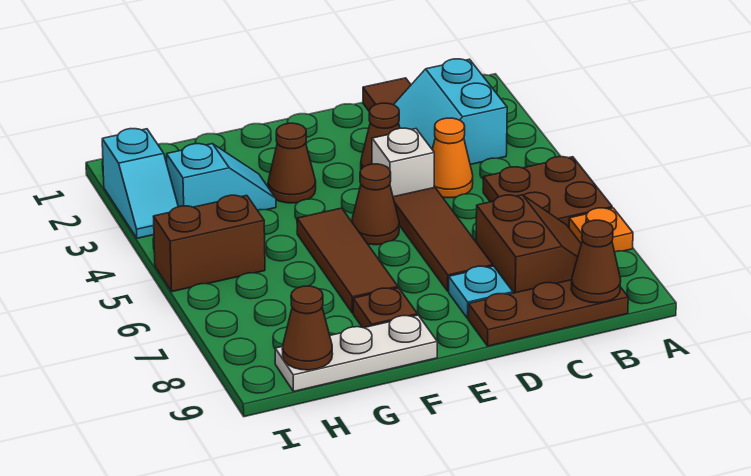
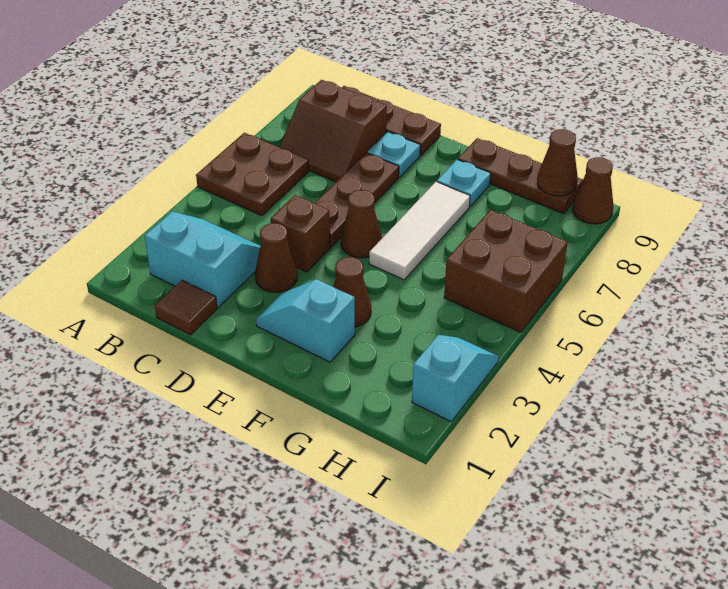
orange plate A7 level 1 -> none
cyan slope B2:C3 level 1 top B -> cyan slope B2:C3 level 1 top 2
brown slope B7:C8 level 1 top C -> brown slope B7:C8 level 1 top 8
brown cone B9 level 2 -> brown cone I9 level 1
orange cone C4 level 1 -> none
white brick D4 level 1 -> brown brick D4 level 1
brown tile D5:D7 level 1 -> brown plate D5:D7 level 1
brown tile F5:F7 level 1 -> white tile F5:F7 level 1
brown plate F8 level 1 -> cyan plate F8 level 1
white plate F9:H9 level 1 -> brown plate F9:H9 level 1
cyan slope G3:H3 level 1 top H -> cyan slope E2:F2 level 1 top F
brown brick H5:I5 level 1 -> brown brick H5:I6 level 1

